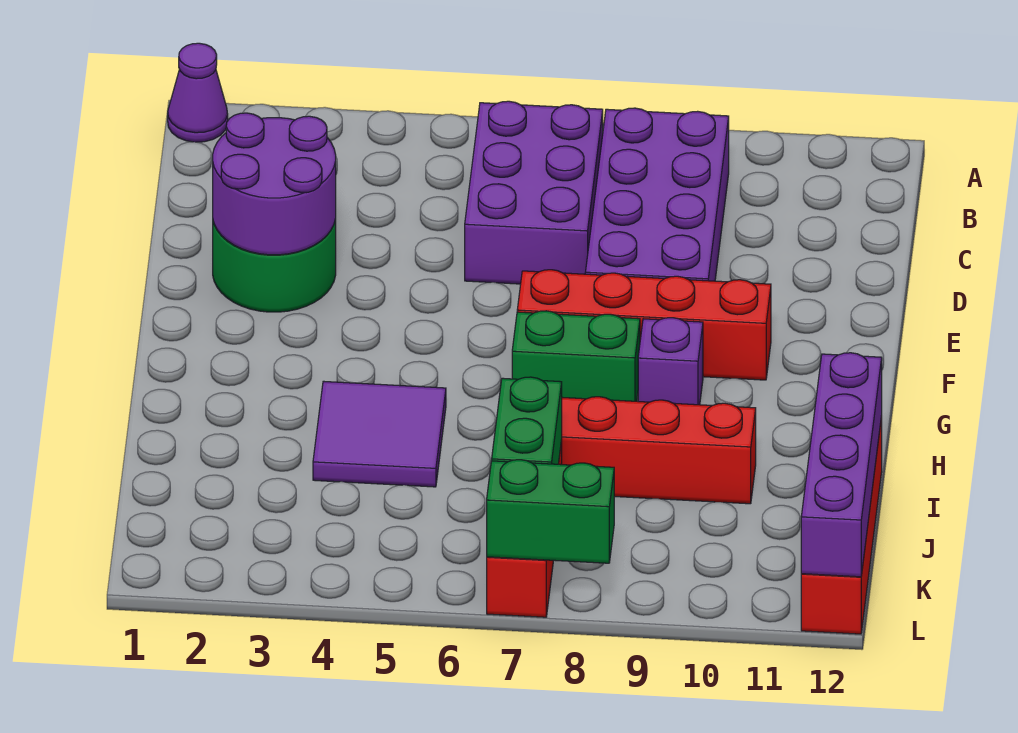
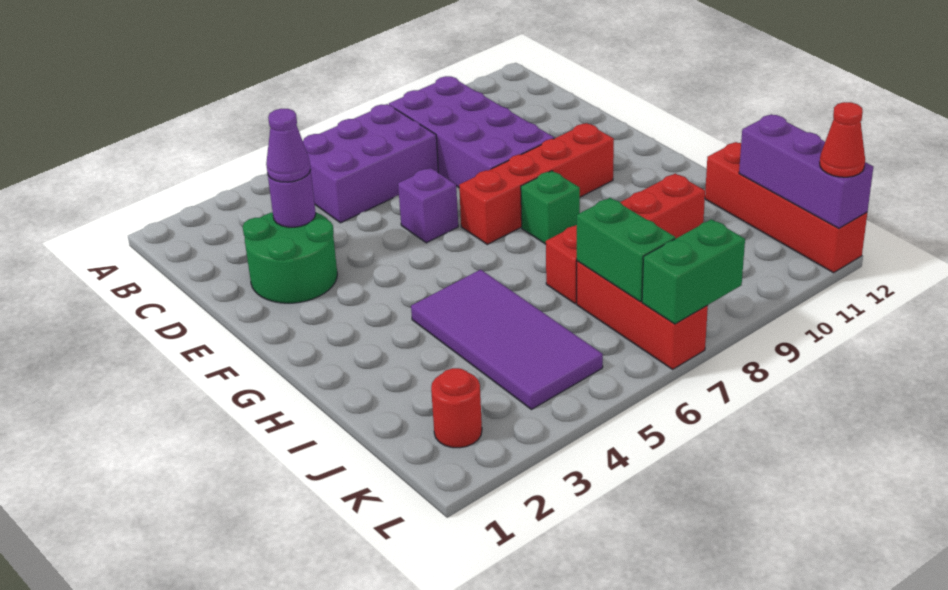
purple cone A1 level 1 -> purple cone D3 level 3
purple brick B6:D7 level 1 -> purple brick B5:C7 level 1
purple round brick D2:E3 level 2 -> purple round brick D3 level 2
green brick G7:G8 level 1 -> green brick G8 level 1
purple brick G9 level 1 -> purple brick E6 level 1
purple tile H4:I5 level 1 -> purple tile H4:K5 level 1
purple brick I12:L12 level 2 -> purple brick J12:L12 level 2
none -> red round brick K2 level 1
none -> red cone L12 level 3

